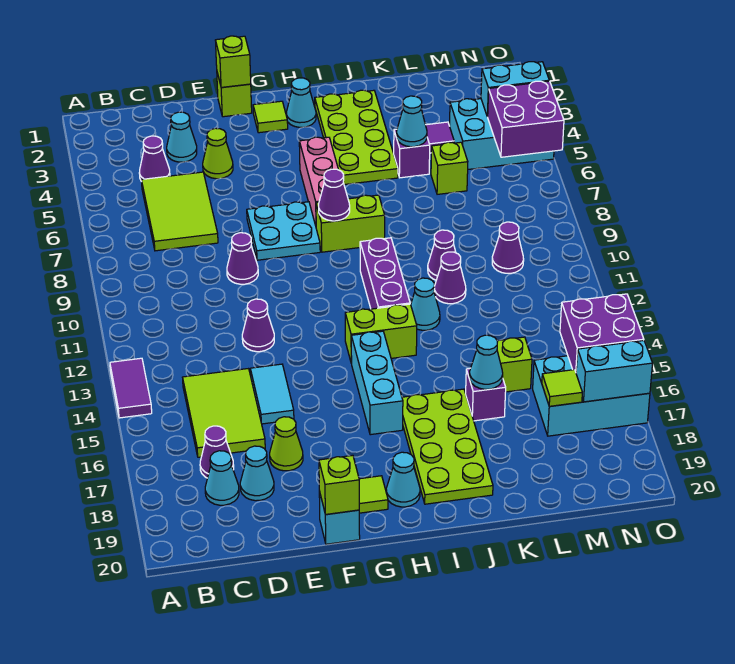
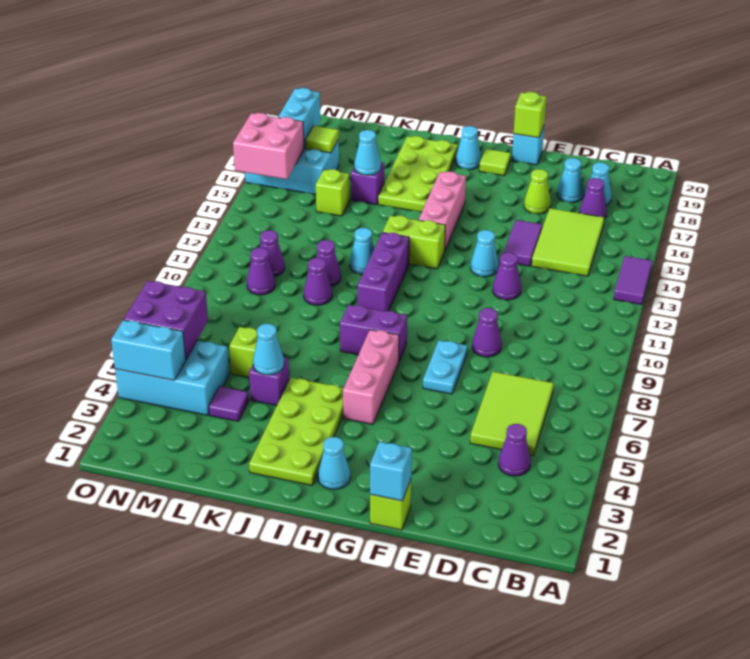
cyan cone D3 level 1 -> cyan cone F13 level 1
lime cone E4 level 1 -> none
cyan tile E14:E15 level 1 -> purple tile E14:E15 level 1
lime brick F1 level 2 -> cyan brick F1 level 2
cyan plate F7:G8 level 1 -> cyan plate F7:F8 level 1
lime tile G2 level 1 -> none
lime brick H8:I8 level 1 -> purple brick H8:I8 level 1
purple cone H8 level 2 -> purple cone M11 level 1
cyan brick H14:H16 level 1 -> pink brick H14:H16 level 1
purple brick N15:O16 level 2 -> pink brick N15:O16 level 2
cyan brick N17:O17 level 2 -> cyan brick N17:N18 level 2

